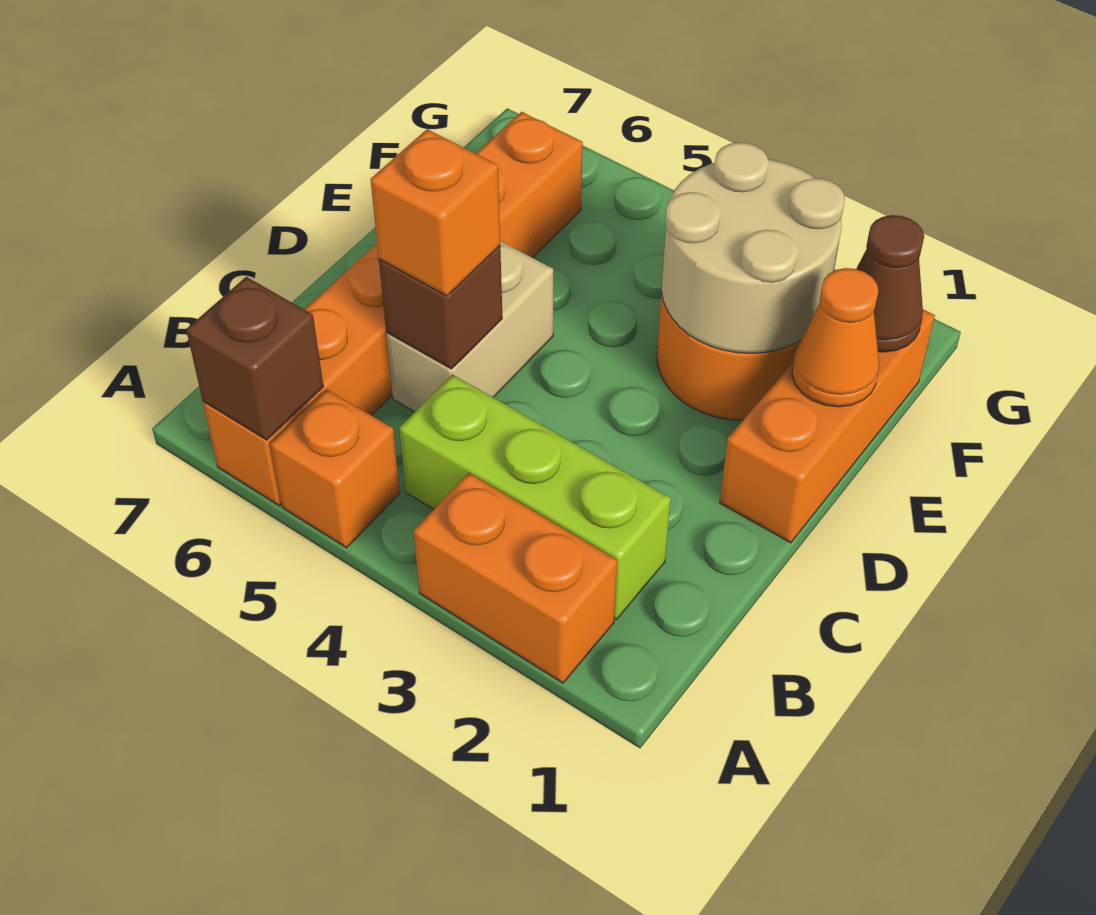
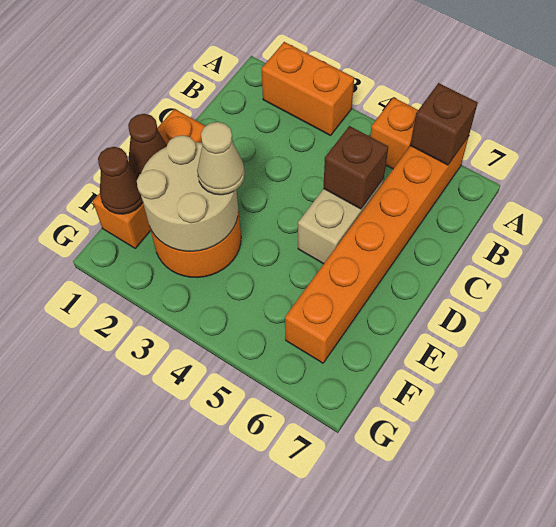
lime brick B2:B4 level 1 -> none
orange brick C5 level 3 -> none
orange cone E1 level 2 -> brown cone E1 level 2
none -> tan cone E3 level 3

